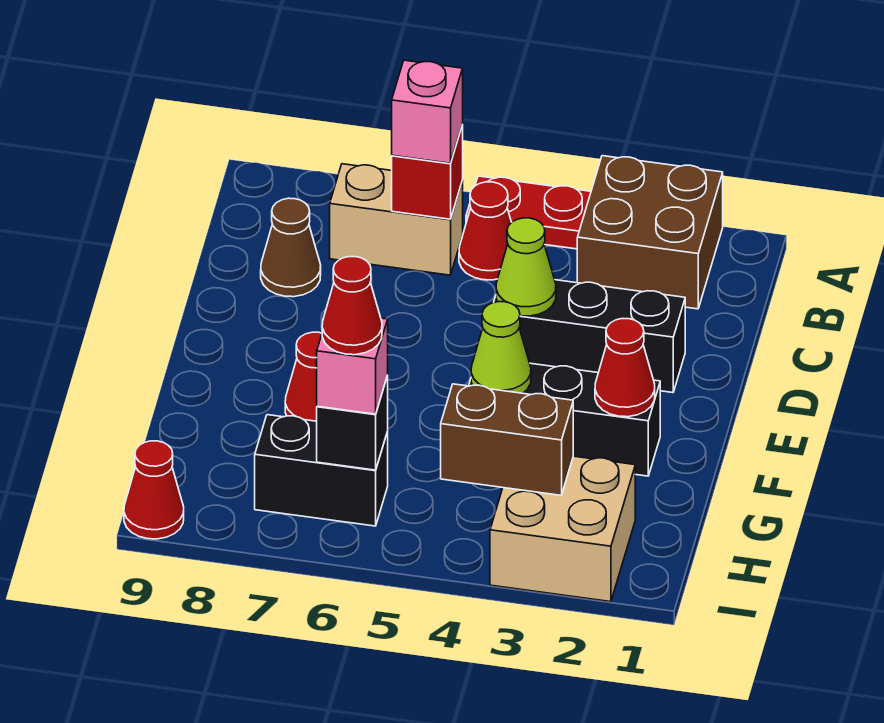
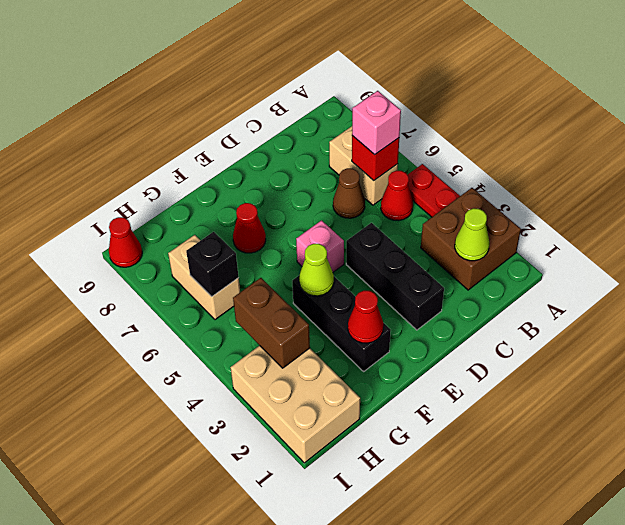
brown cone C8 level 1 -> brown cone C6 level 1
lime cone D4 level 2 -> lime cone B2 level 2
tan brick H2:I3 level 1 -> tan brick H1:I3 level 1
black brick H6:H7 level 1 -> tan brick H6:H7 level 1
pink brick H6 level 3 -> pink brick E5 level 1
red cone H6 level 4 -> none

